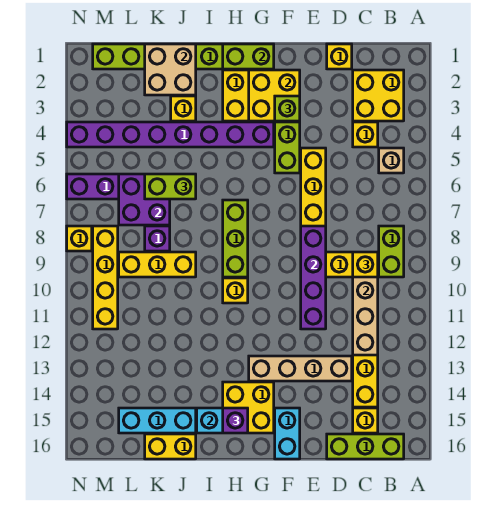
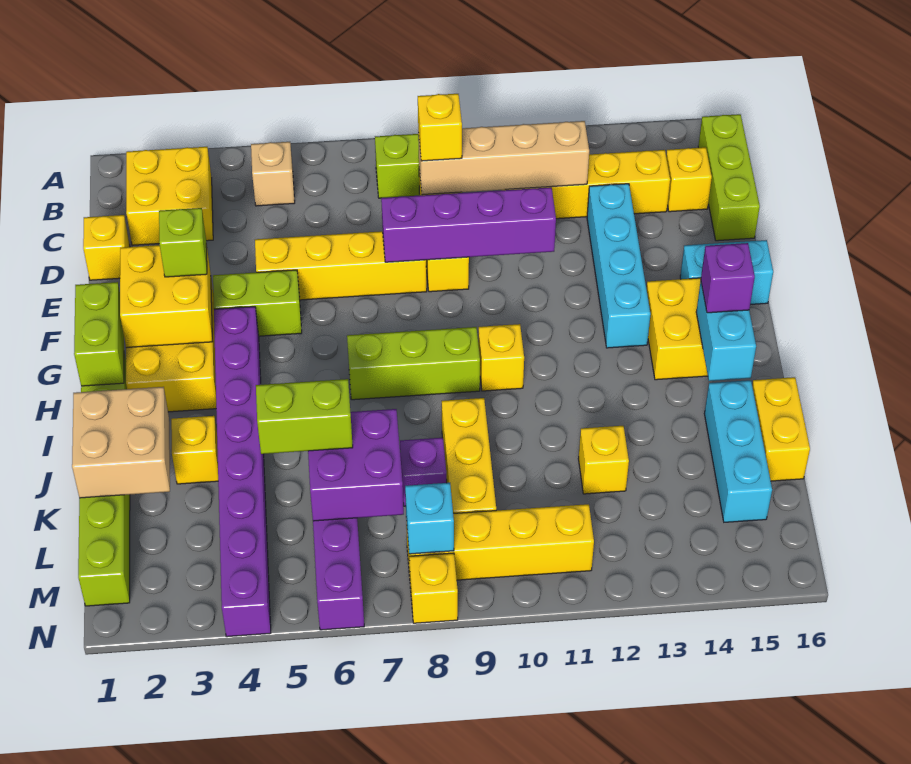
yellow brick C4 level 1 -> yellow brick K12 level 1
tan brick D13:G13 level 1 -> cyan brick D13:G13 level 1
lime brick J6:K6 level 3 -> lime brick K5:K6 level 3
none -> cyan brick M8 level 2

